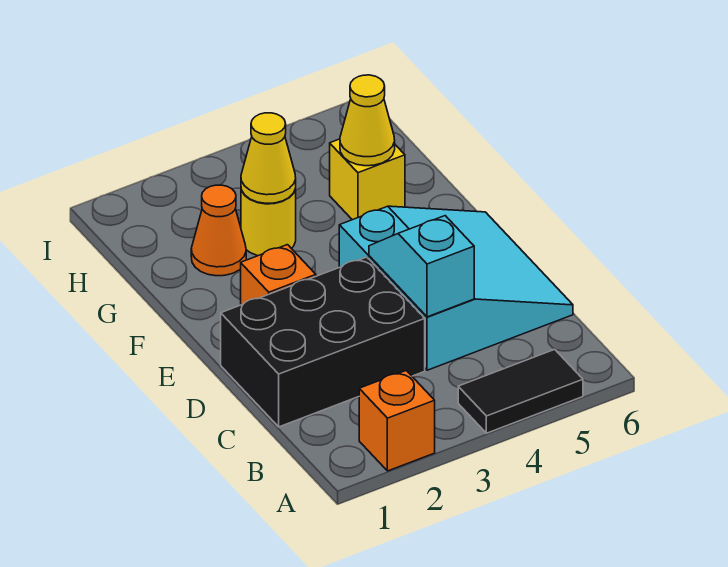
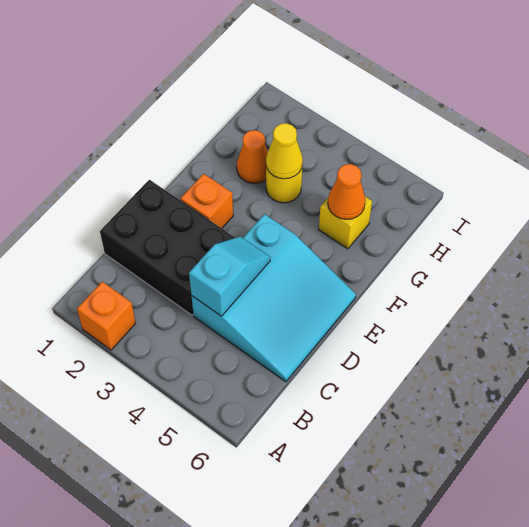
black tile A4:A5 level 1 -> none
yellow cone G5 level 2 -> orange cone G5 level 2

